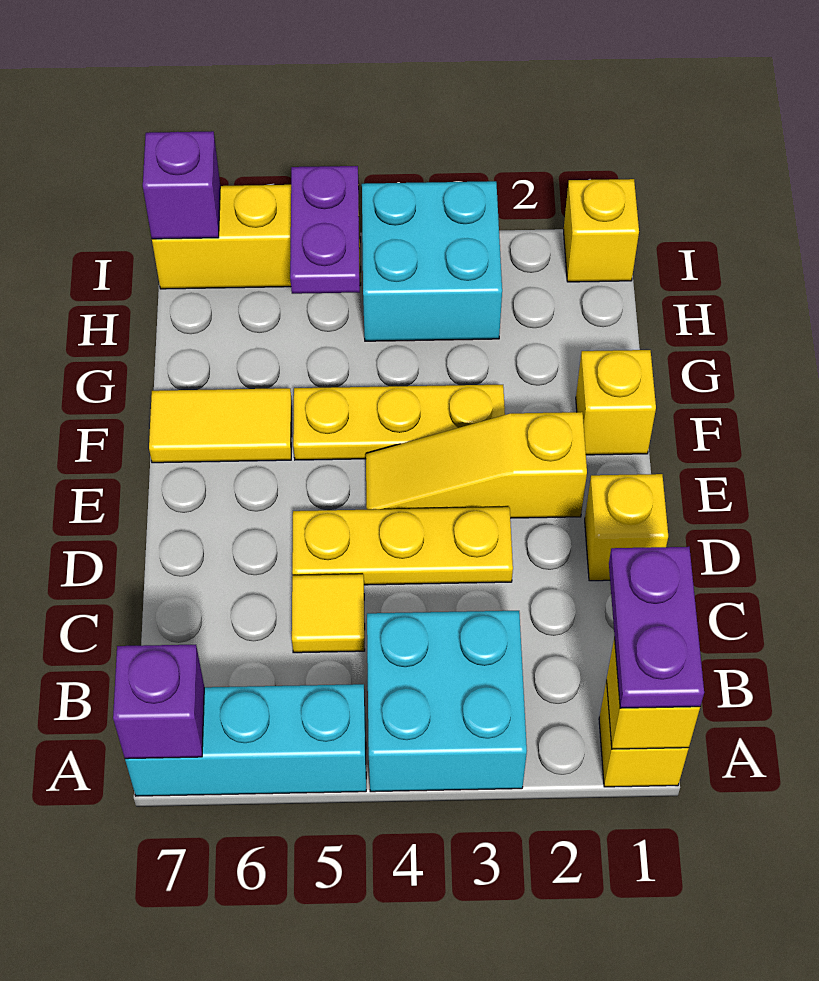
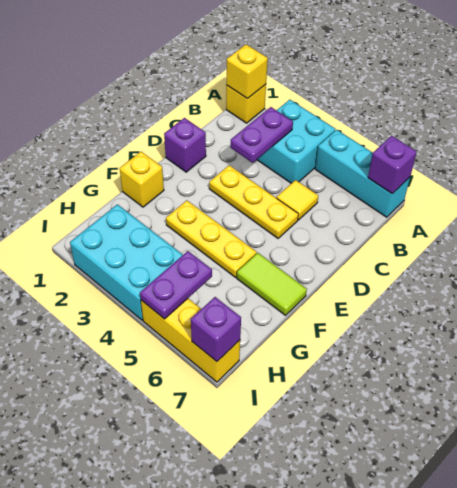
purple plate A1:B1 level 3 -> purple plate B3:C3 level 2
yellow brick D1 level 1 -> purple brick D1 level 1
yellow slope E2:E4 level 1 top 2 -> none
yellow tile F6:F7 level 1 -> lime tile F6:F7 level 1
cyan brick H3:I4 level 1 -> cyan brick H2:I4 level 1
yellow brick I1 level 1 -> none

